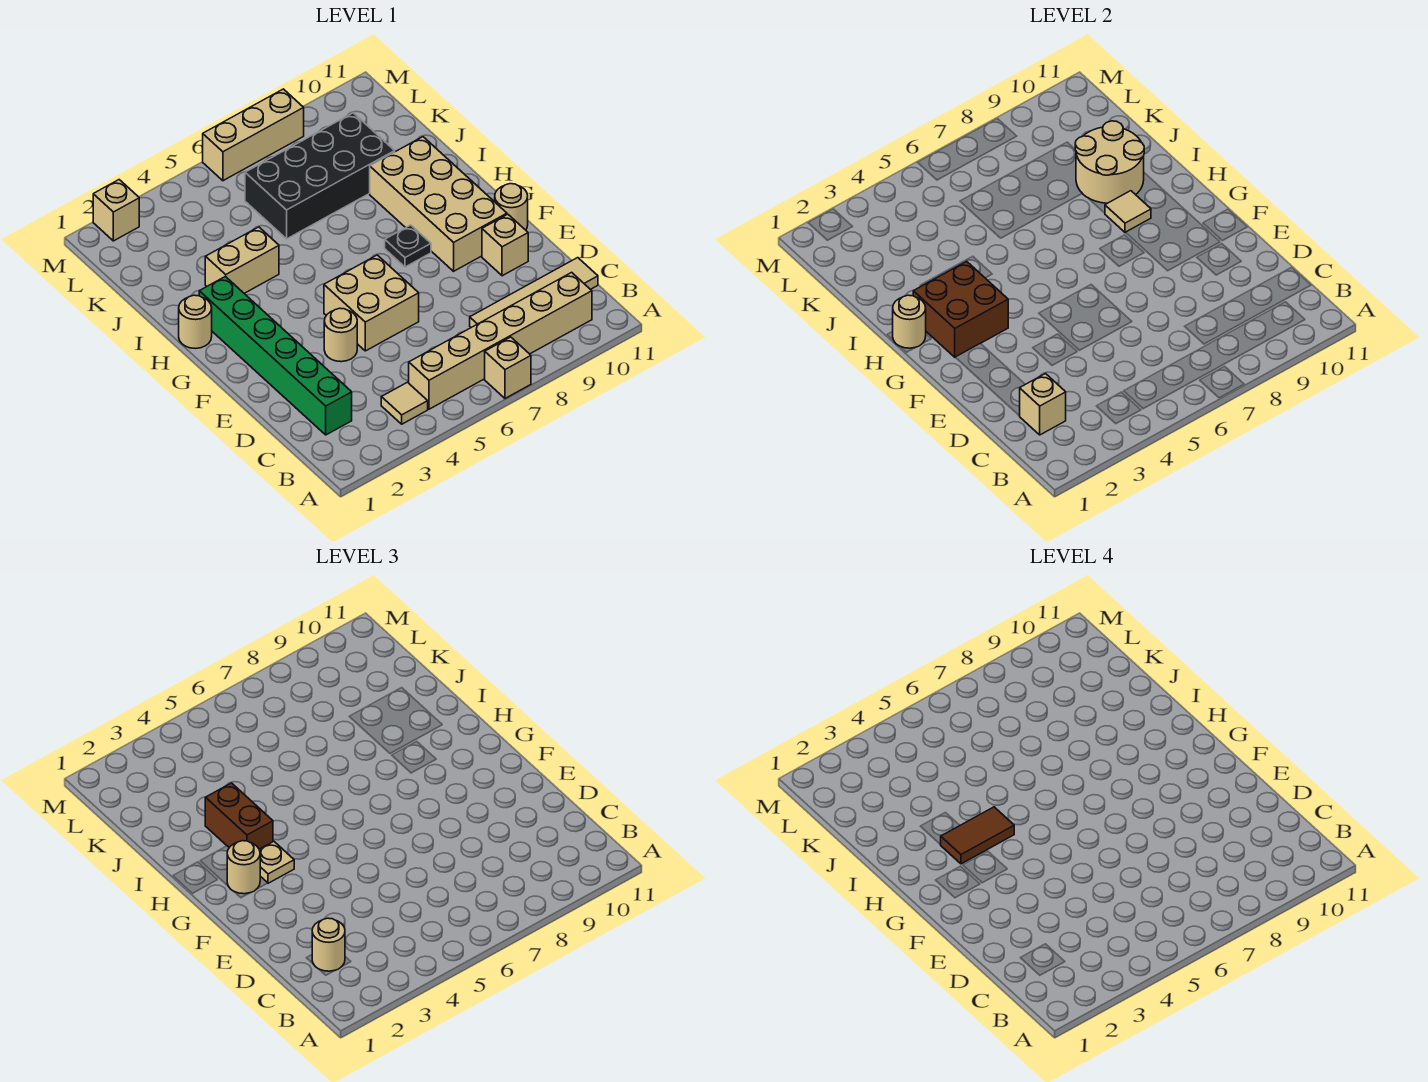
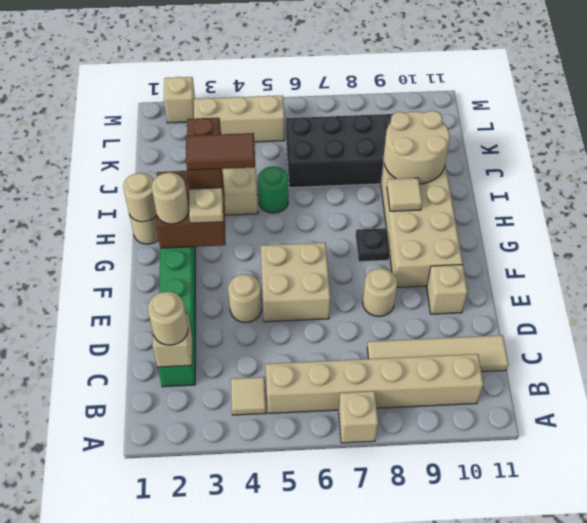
tan round brick F11 level 1 -> tan round brick E8 level 1
none -> green round brick I5 level 1
tan brick M6:M8 level 1 -> tan brick L3:L5 level 1

